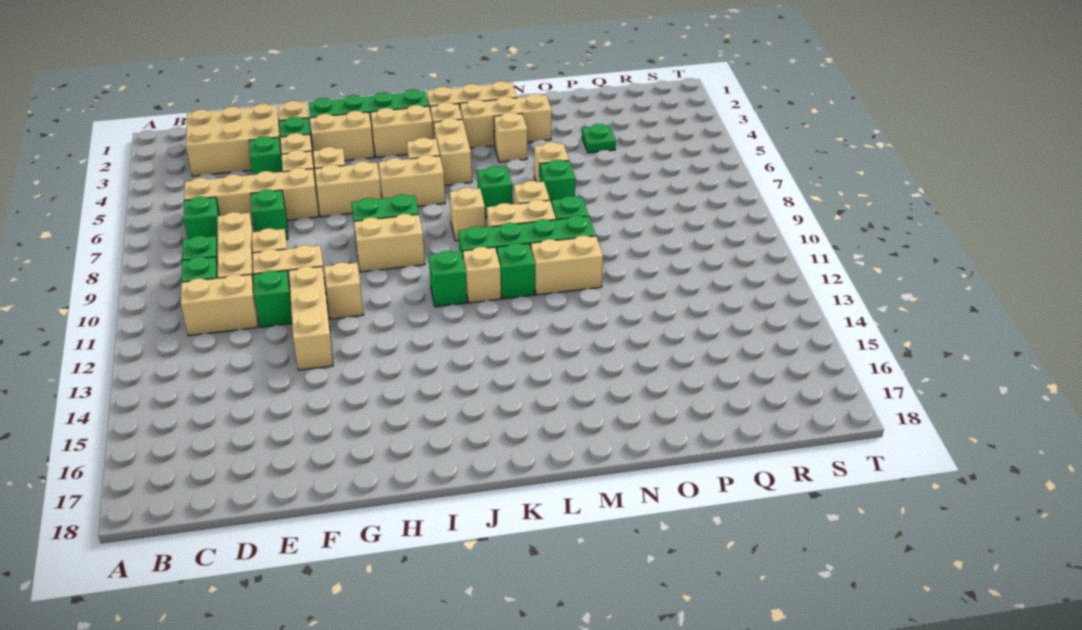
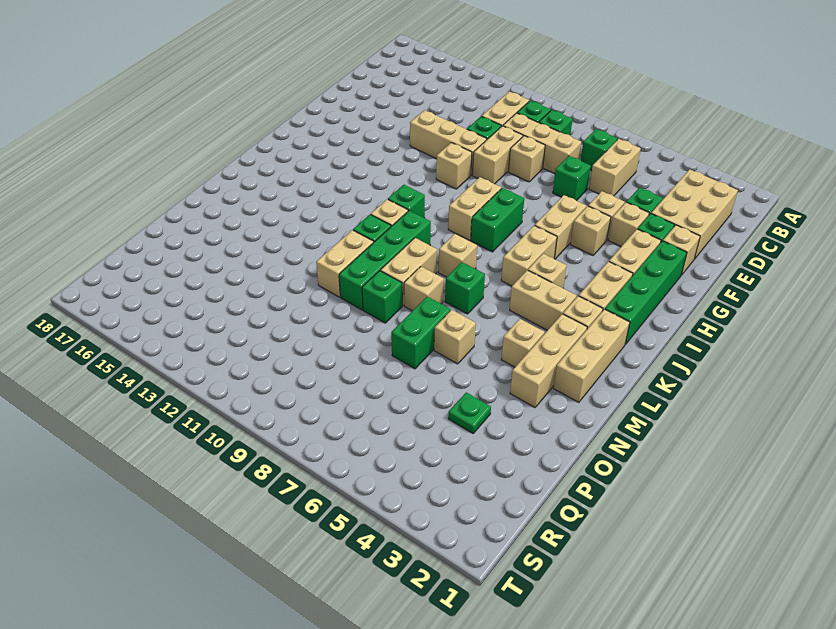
tan brick C6:F6 level 1 -> tan brick C6:D6 level 1
green brick N7 level 1 -> green brick N7:O7 level 1

